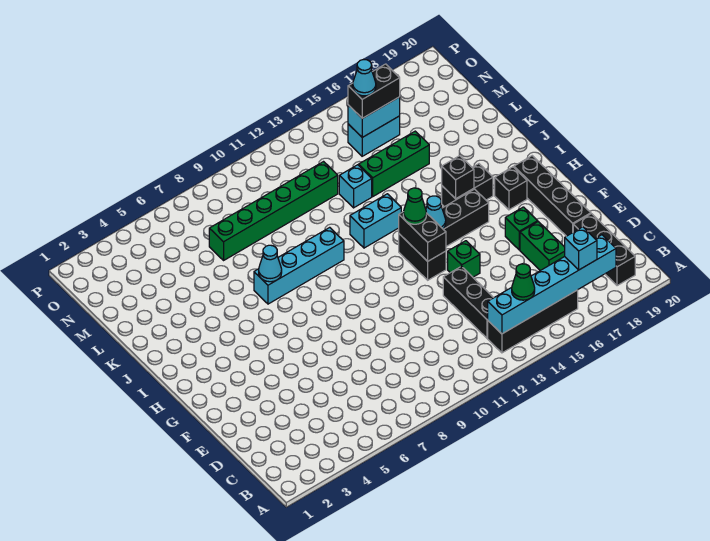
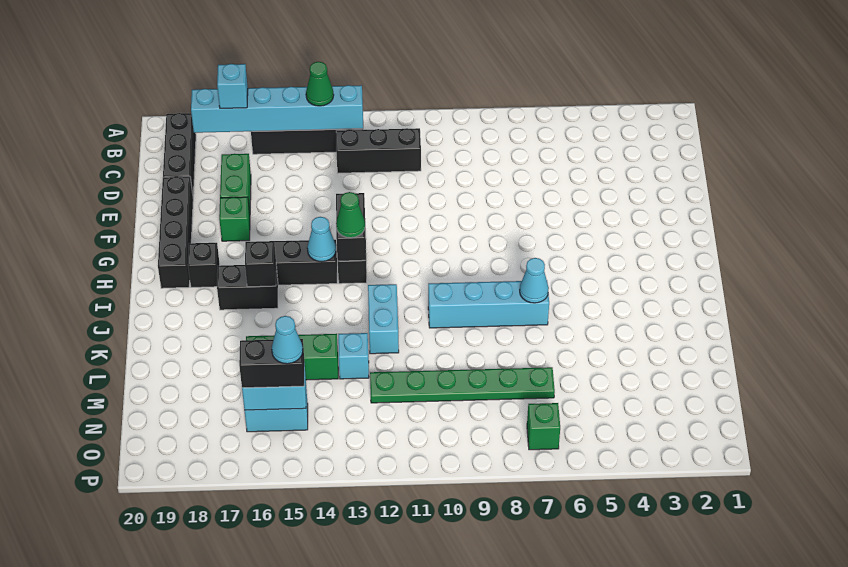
black brick C13:E13 level 1 -> black brick C11:C13 level 1
green brick F14 level 1 -> green brick O7 level 1
cyan brick J12:J13 level 1 -> cyan brick J12:K12 level 1
green brick M7:M12 level 1 -> green plate M7:M12 level 1

